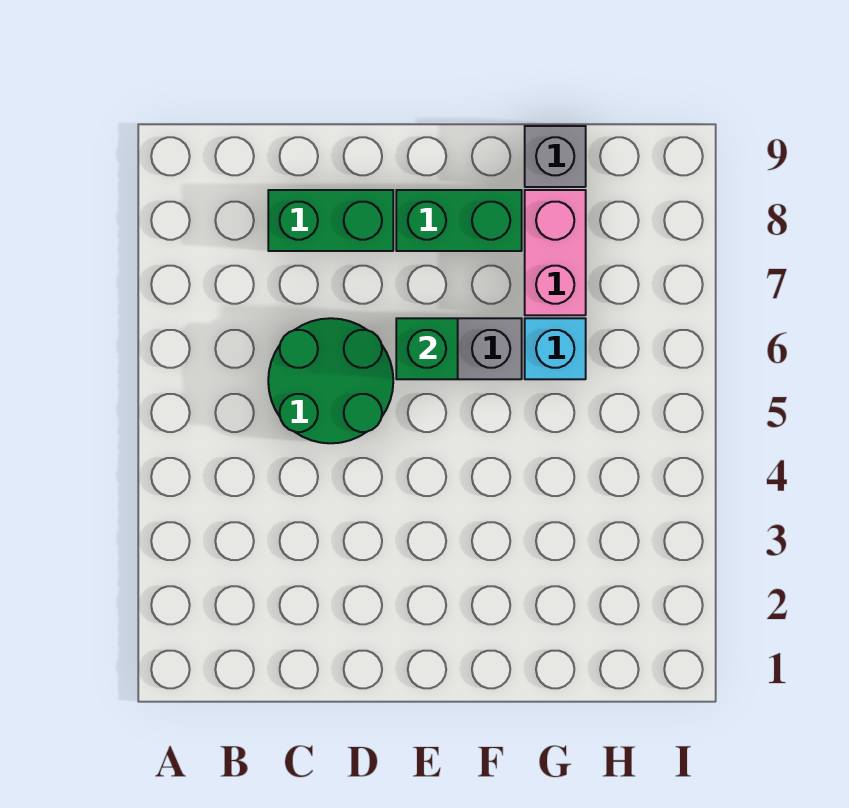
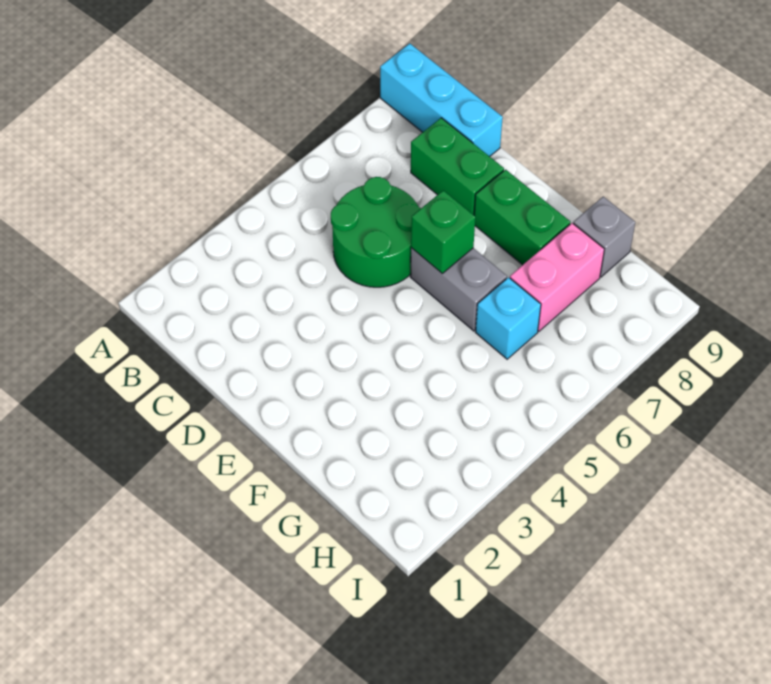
none -> cyan brick A9:C9 level 1

